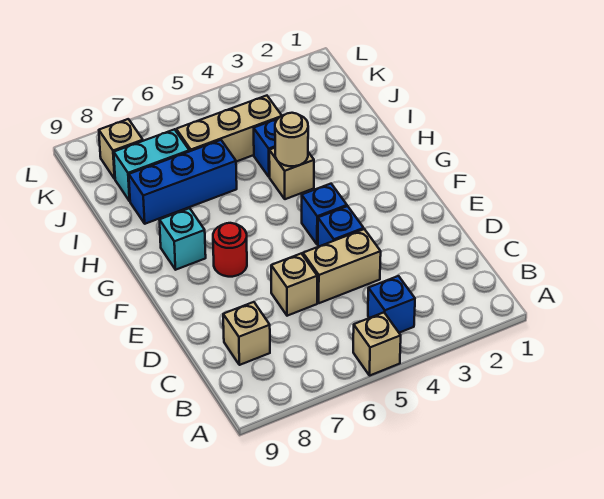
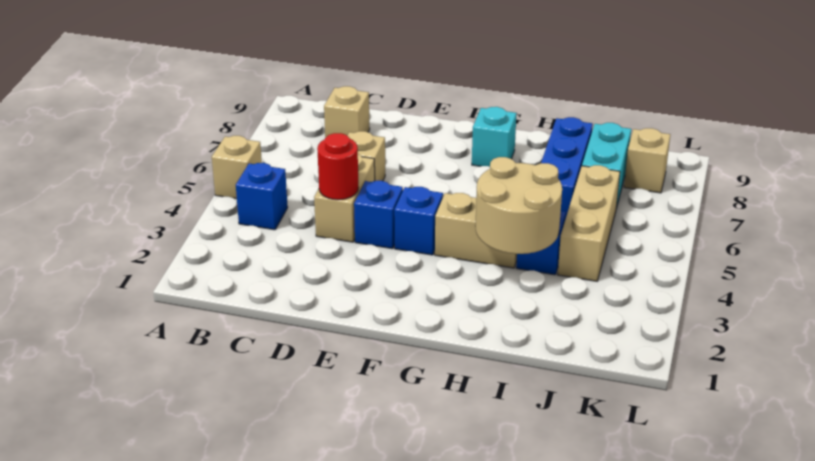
red round brick F7 level 1 -> red round brick D4 level 2
tan brick H4 level 1 -> tan brick G4:H4 level 1
tan round brick H4 level 2 -> tan round brick H3:I4 level 2

